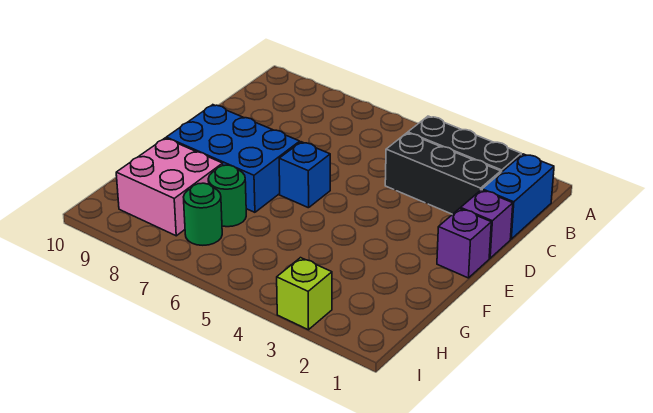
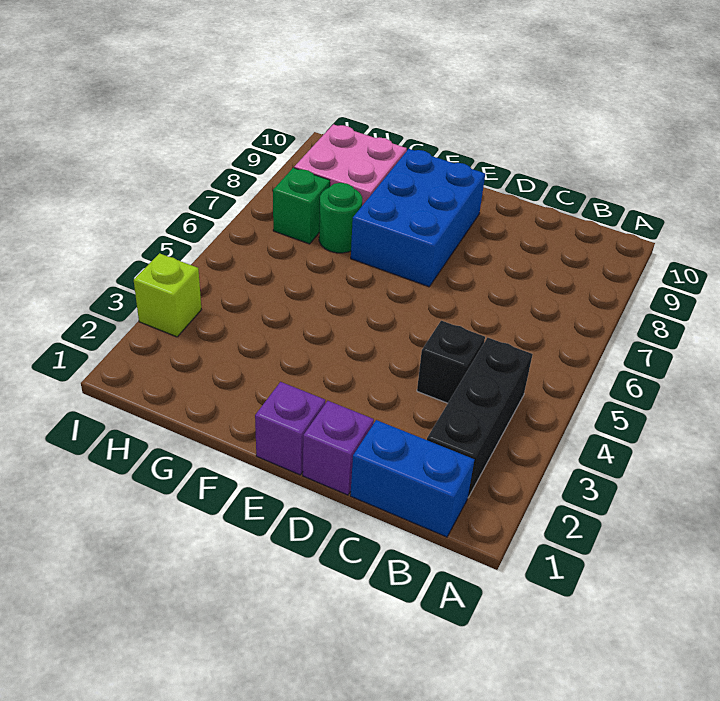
black brick C2:C4 level 1 -> black brick C4 level 1
blue brick E6 level 1 -> none
green round brick H7 level 1 -> green brick H7 level 1

